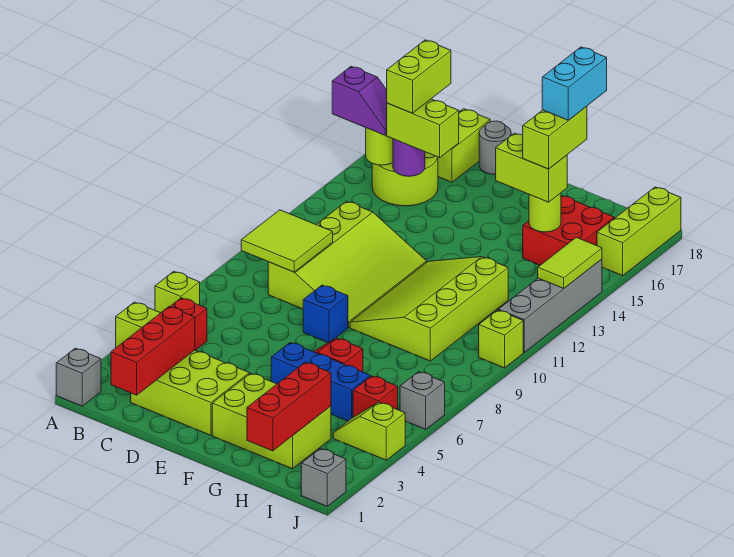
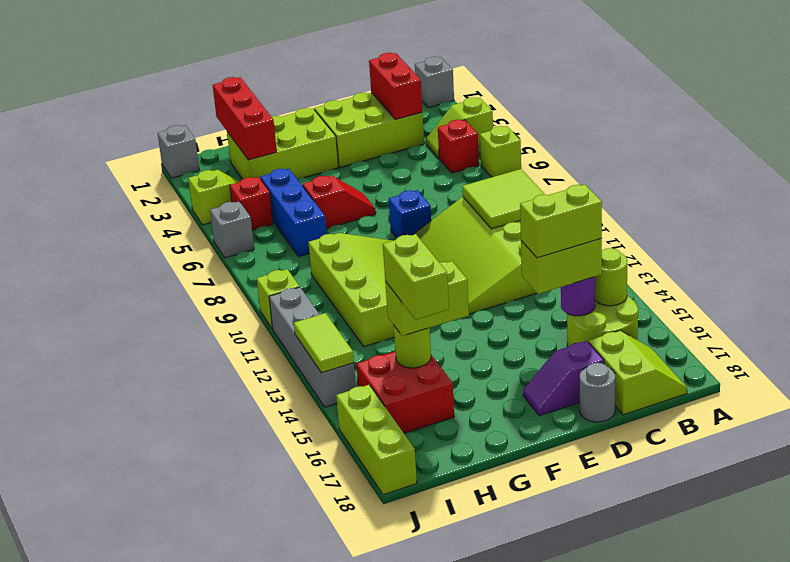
purple slope A15:B15 level 3 top A -> purple slope D17:E17 level 1 top D
red brick C1:C3 level 2 -> red brick C2:C3 level 2
lime brick C15:C16 level 4 -> lime brick C15:D15 level 4
blue brick F5:H5 level 1 -> blue brick H5:H7 level 1
cyan brick H16:H17 level 5 -> none

